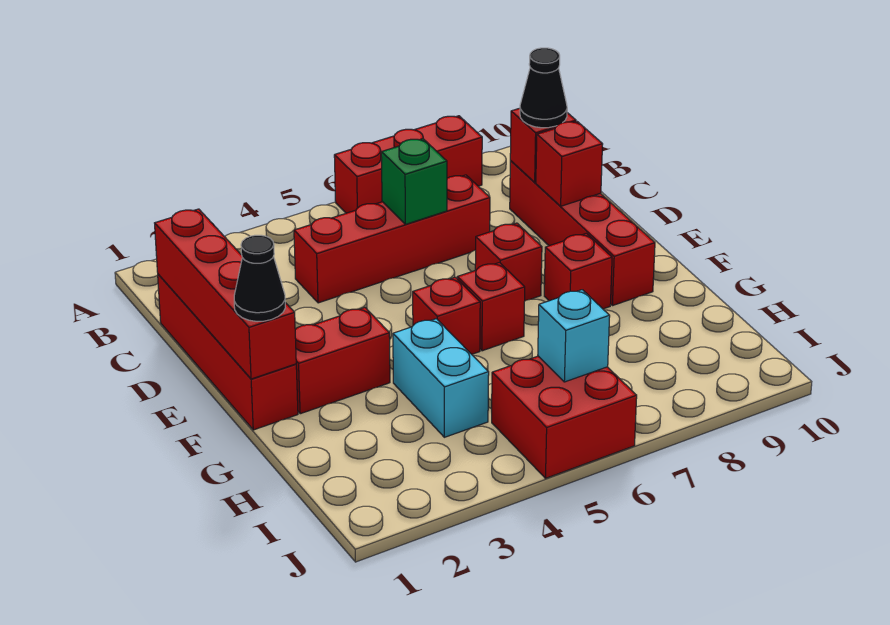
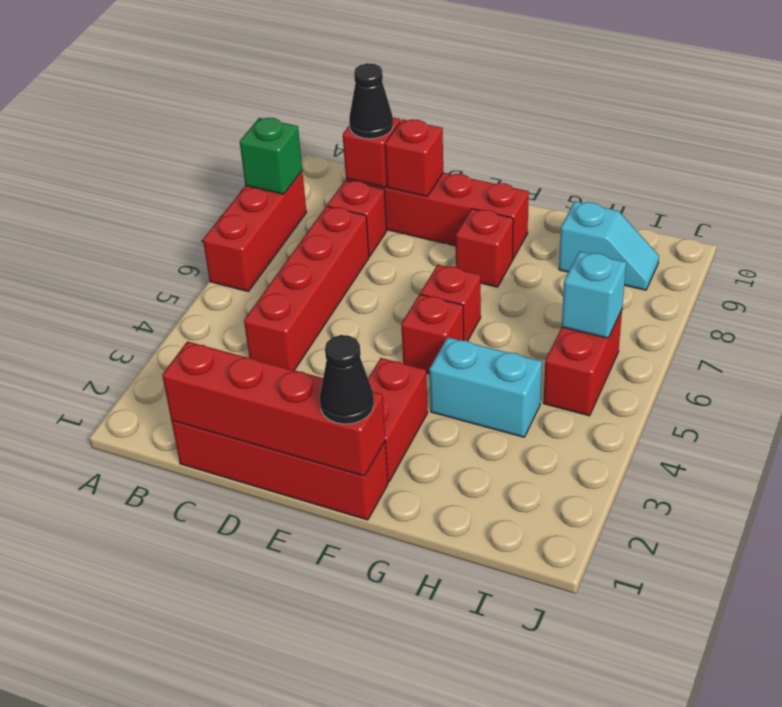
green brick C6 level 2 -> green brick A8 level 2
red brick E7 level 1 -> red brick C8 level 1
none -> cyan slope H9:I9 level 1 top H
red brick I5:J6 level 1 -> red brick I5:I6 level 1

